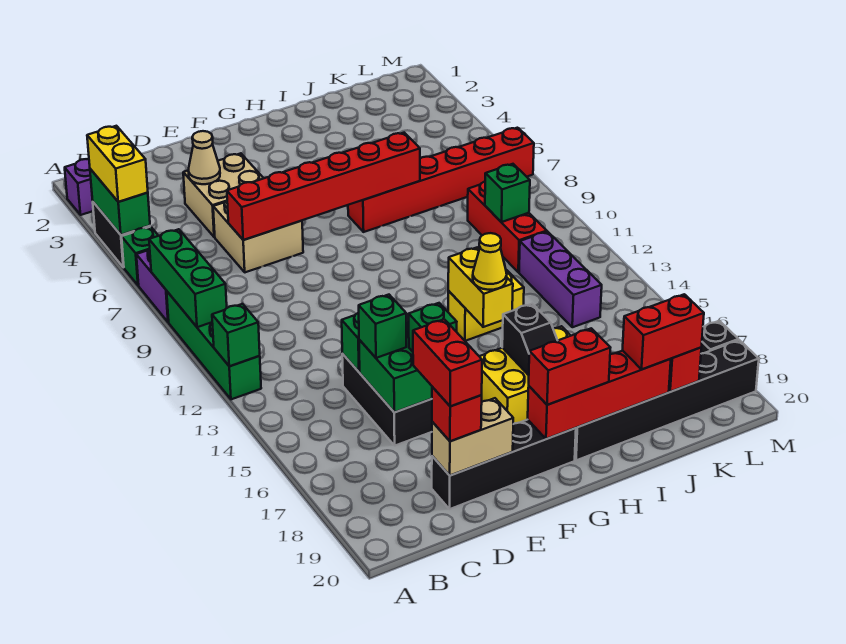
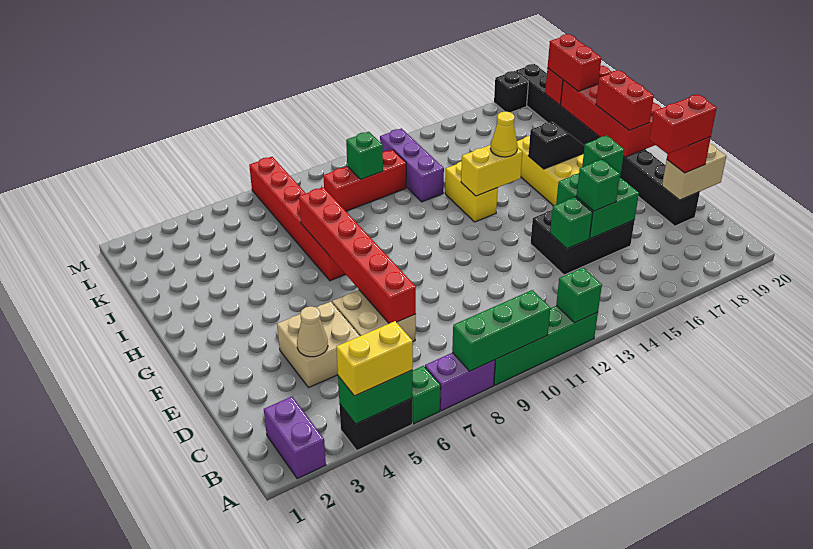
tan brick D19:E19 level 2 -> tan brick D19:D20 level 2
red brick G19:J19 level 2 -> red brick G19:J20 level 2
purple brick K12:K14 level 1 -> purple brick J12:L12 level 1

